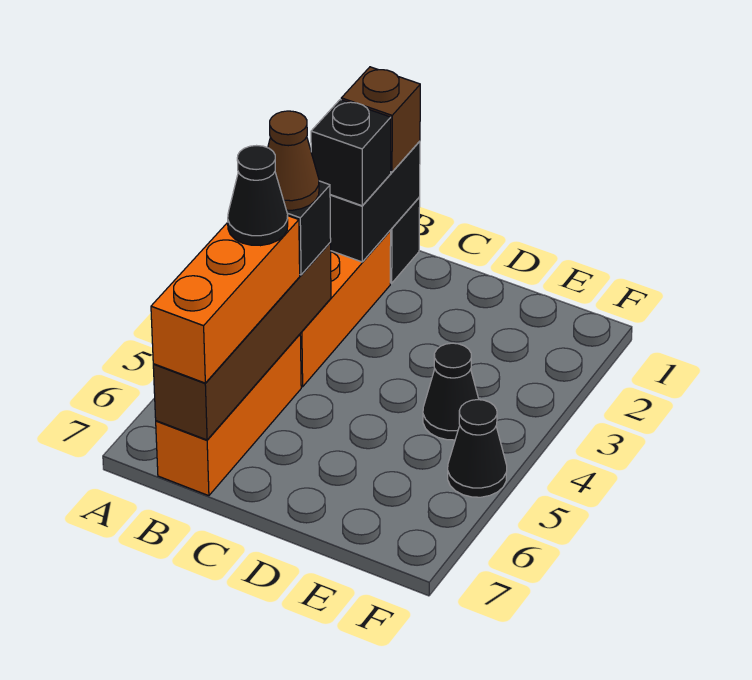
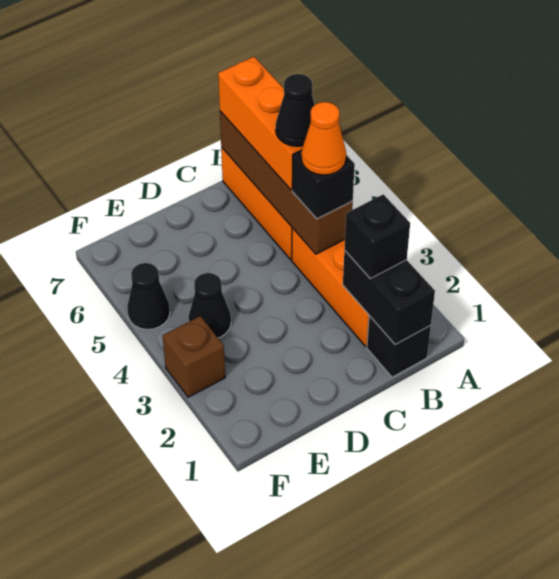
brown brick B1 level 3 -> brown brick F3 level 1
brown cone B4 level 4 -> orange cone B4 level 4

